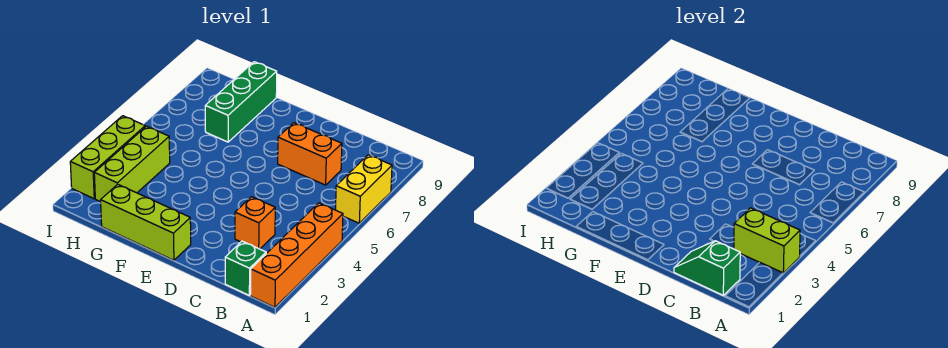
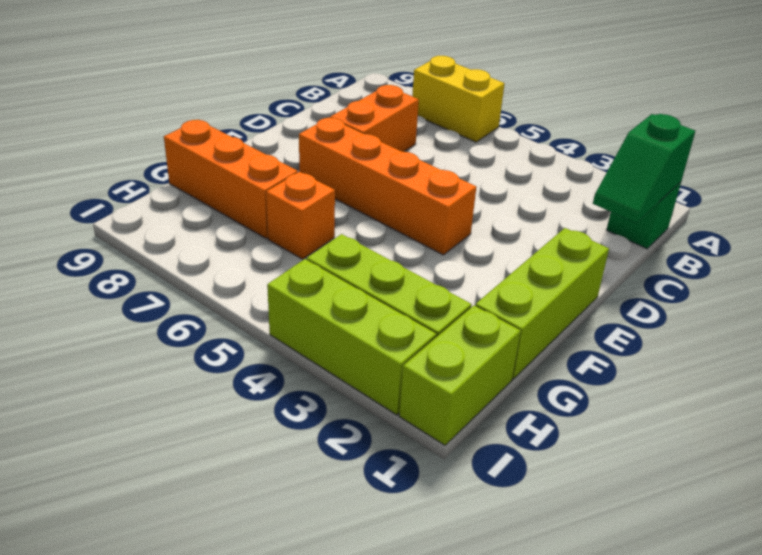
orange brick A1:A4 level 1 -> orange brick E4:E7 level 1
lime brick A3:B3 level 2 -> lime brick H1:I1 level 1
orange brick C3 level 1 -> orange brick G6 level 1
green brick G7:G9 level 1 -> orange brick G7:G9 level 1

